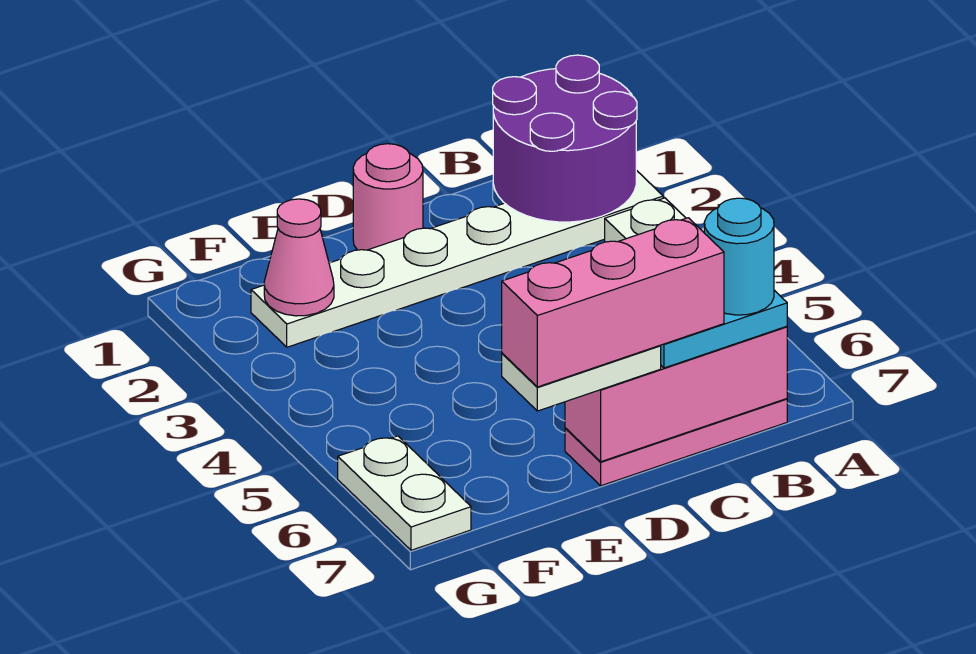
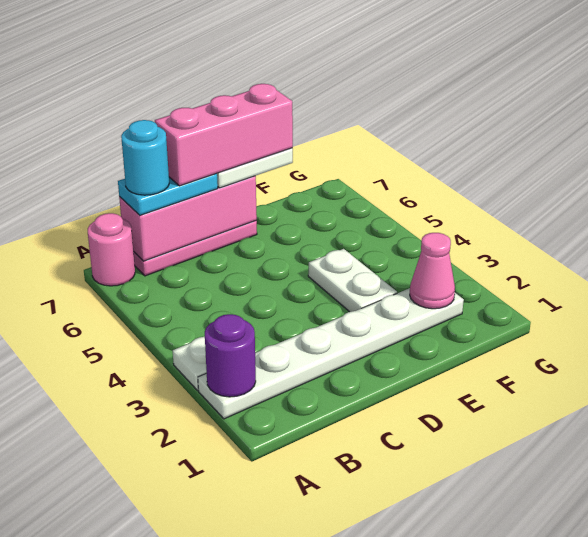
purple round brick A1:B2 level 2 -> purple round brick A2 level 2
pink round brick D1 level 1 -> pink round brick A7 level 1
white plate G6:G7 level 1 -> white plate E3:E4 level 1

